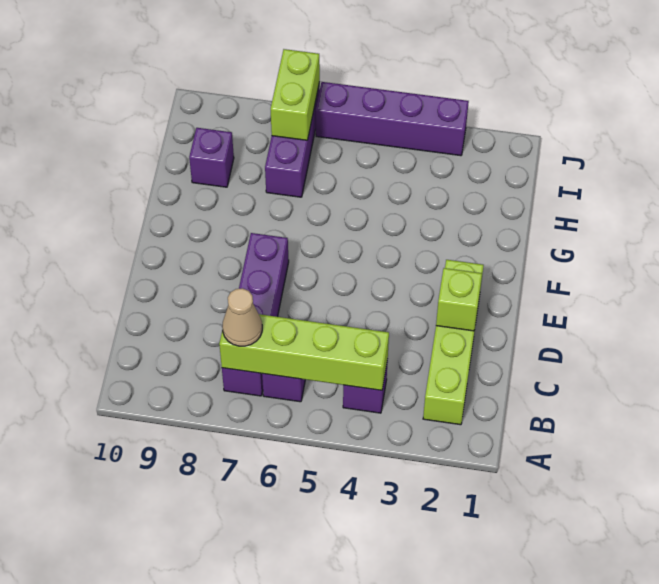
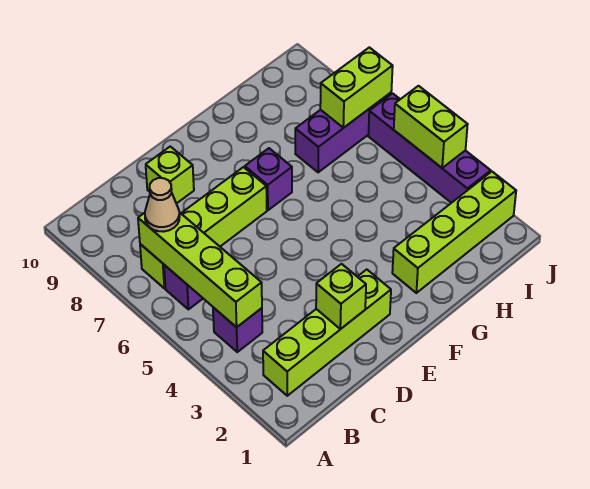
purple brick B7:E7 level 1 -> lime brick B7:E7 level 1
none -> lime brick D9 level 1
none -> lime brick G2:J2 level 1
purple brick H9 level 1 -> purple brick F7 level 1
none -> lime brick J4:J5 level 2

